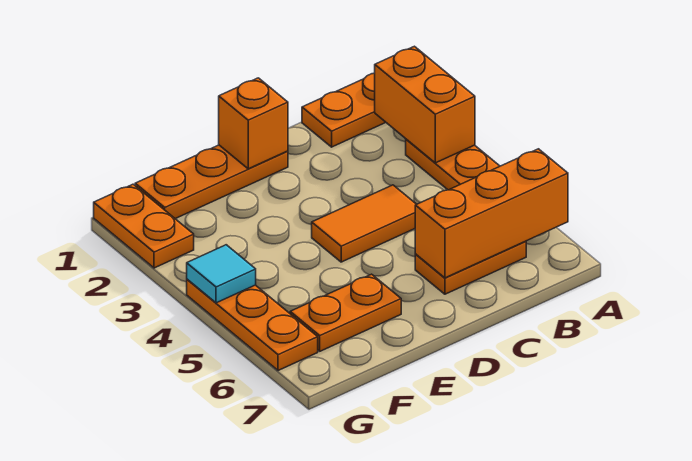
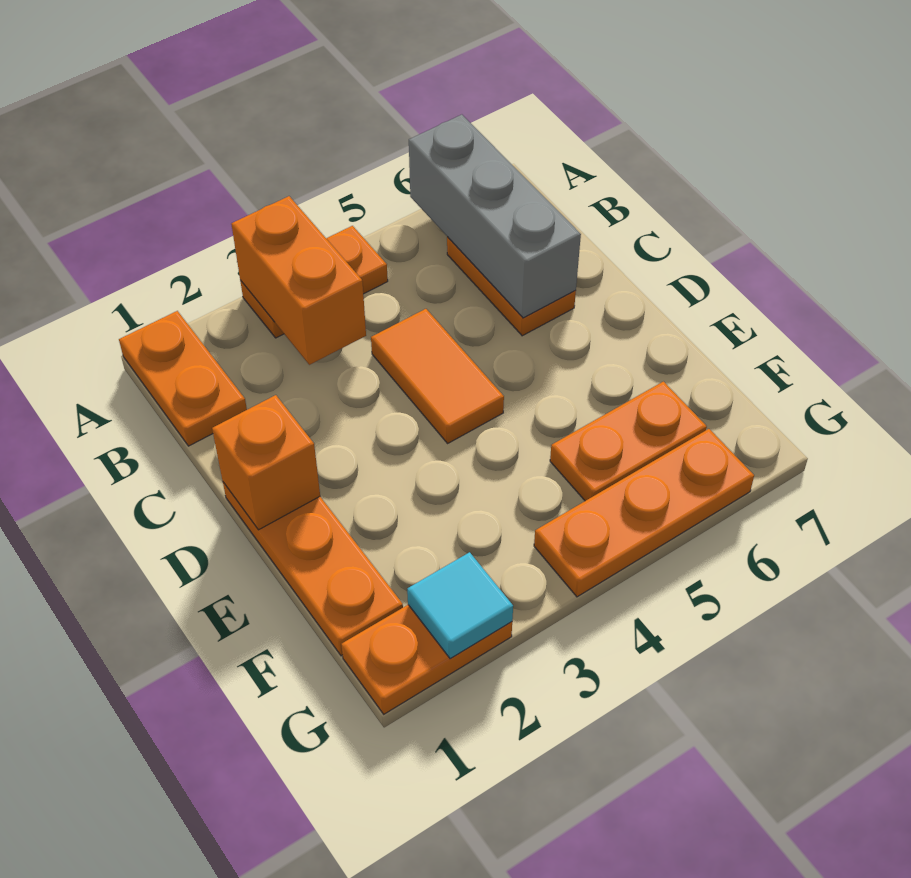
orange brick A2:A3 level 2 -> orange brick A3:B3 level 2
orange brick A6:C6 level 2 -> grey brick A6:C6 level 2
orange plate E6:F6 level 1 -> orange plate F5:F6 level 1
cyan tile G4 level 2 -> cyan tile G2 level 2

